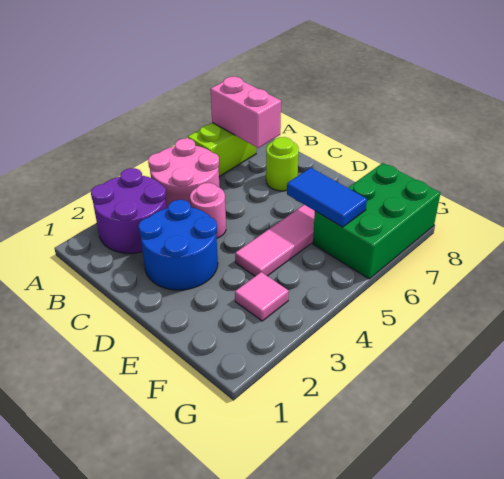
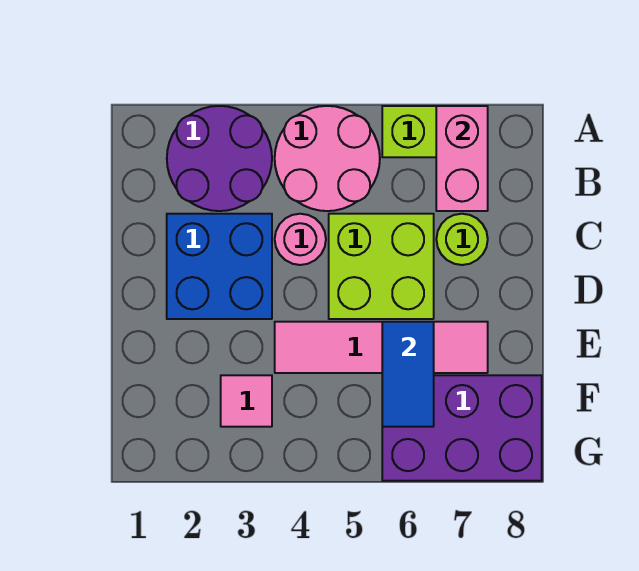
blue round brick C2:D3 level 1 -> blue brick C2:D3 level 1
none -> lime brick C5:D6 level 1
green brick F6:G8 level 1 -> purple brick F6:G8 level 1

